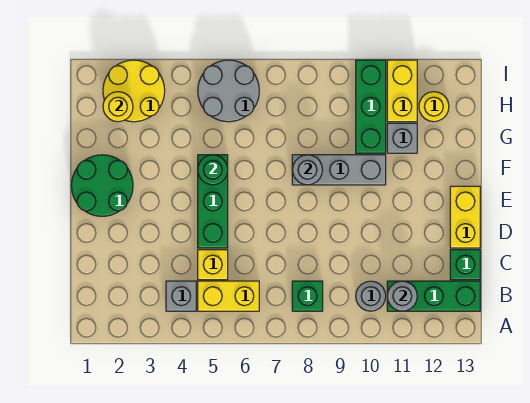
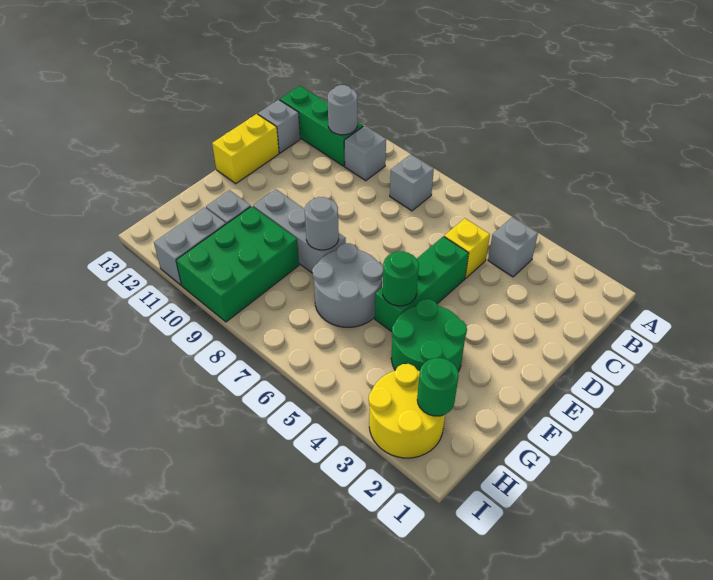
yellow brick B5:B6 level 1 -> none
green brick B8 level 1 -> grey brick B8 level 1
grey round brick B10 level 1 -> grey brick B10 level 1
green brick C13 level 1 -> grey brick C13 level 1
green round brick E1:F2 level 1 -> green round brick F3:G4 level 1
green brick G10:I10 level 1 -> green brick G9:I10 level 1
yellow round brick H2 level 2 -> green round brick H2 level 2
grey round brick H5:I6 level 1 -> grey round brick F6:G7 level 1
yellow brick H11:I11 level 1 -> grey brick H11:I11 level 1
yellow round brick H12 level 1 -> none

